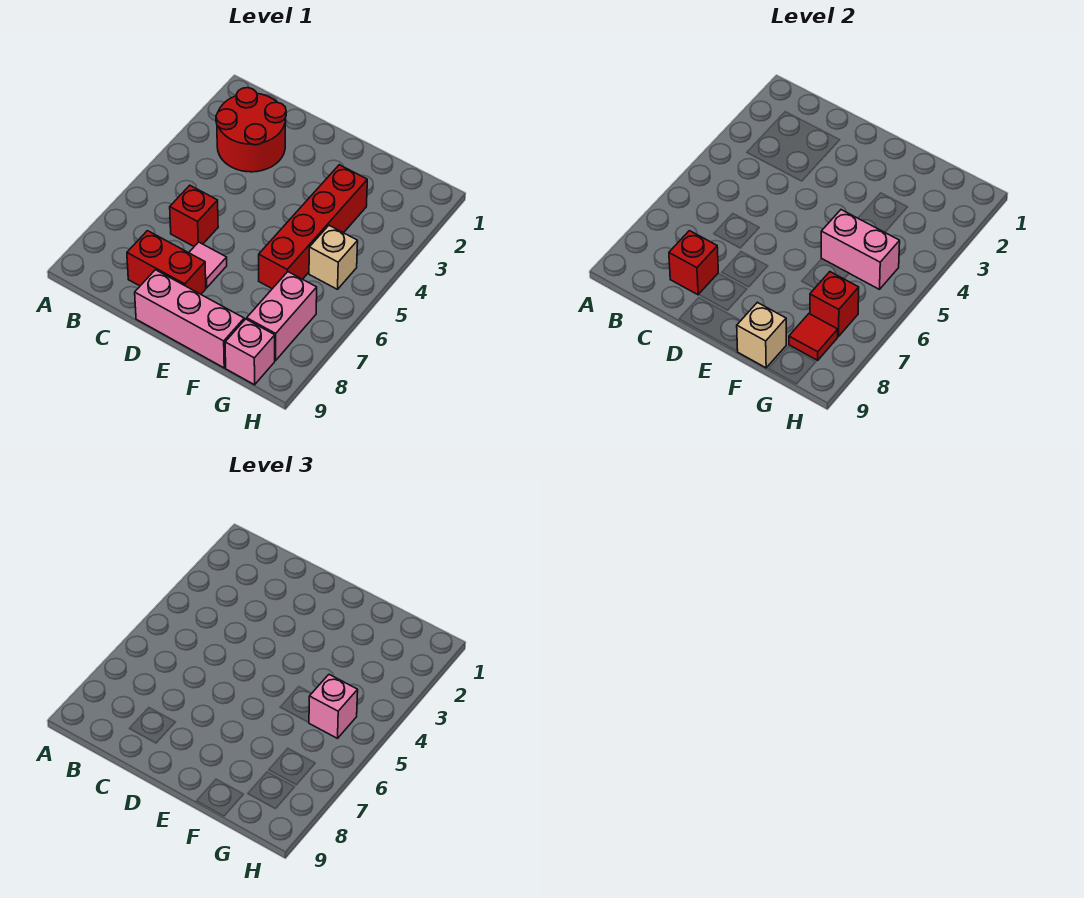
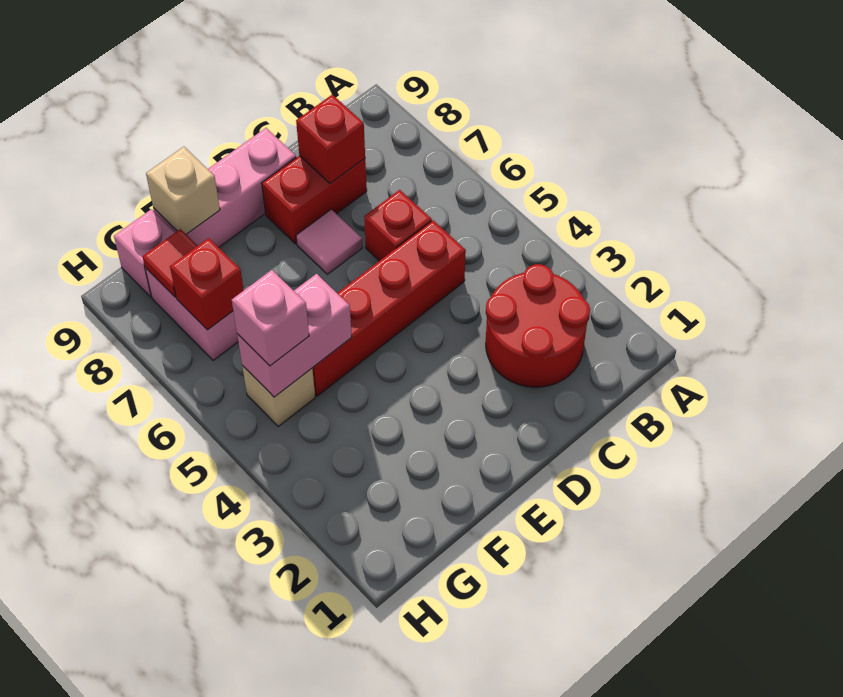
red brick F3:F6 level 1 -> red brick C5:F5 level 1

